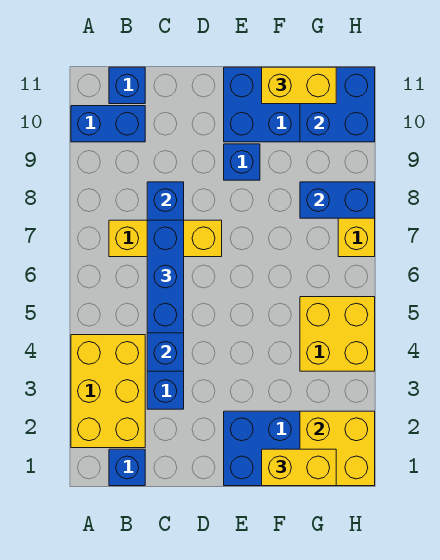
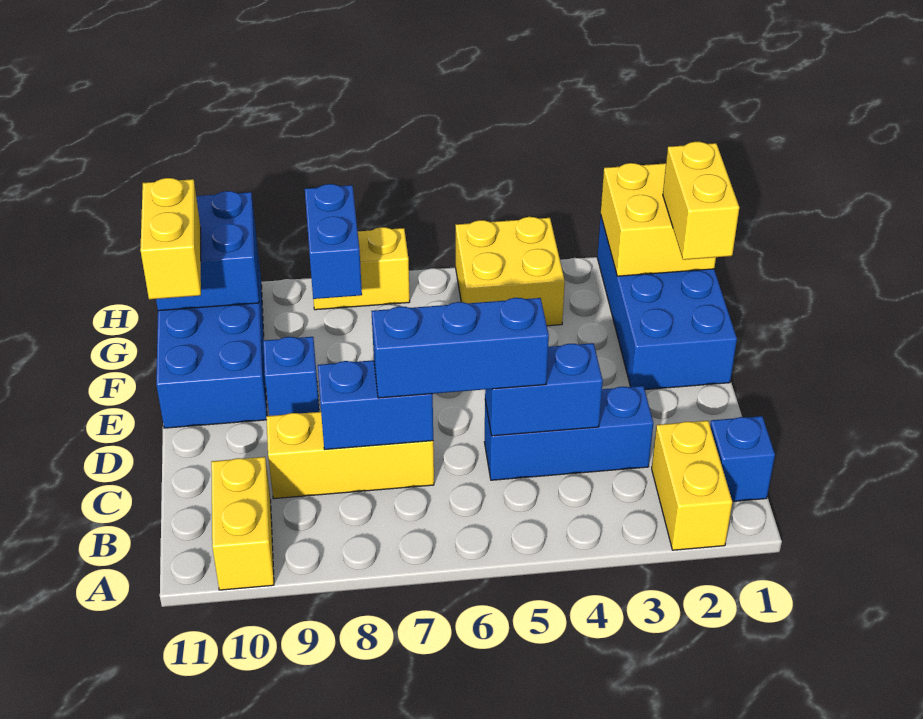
yellow brick A2:B4 level 1 -> yellow brick A2:B2 level 1
blue brick A10:B10 level 1 -> yellow brick A10:B10 level 1
yellow brick B7:D7 level 1 -> yellow brick C7:C9 level 1
blue brick B11 level 1 -> none

